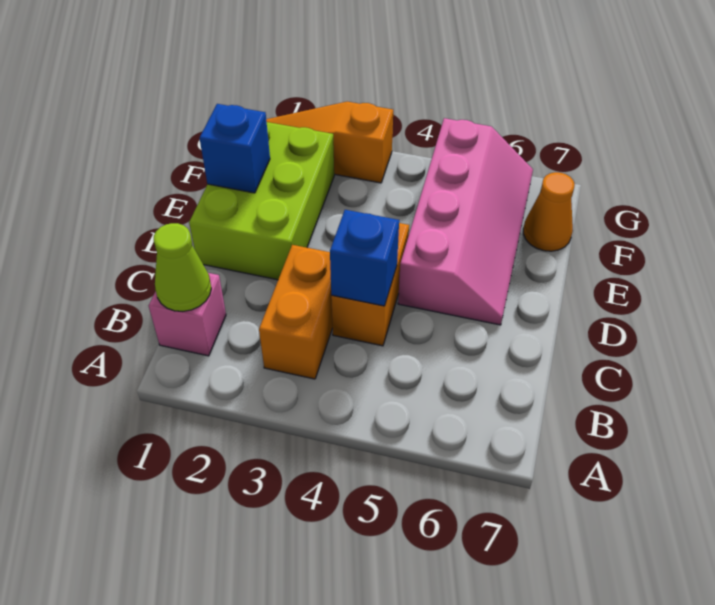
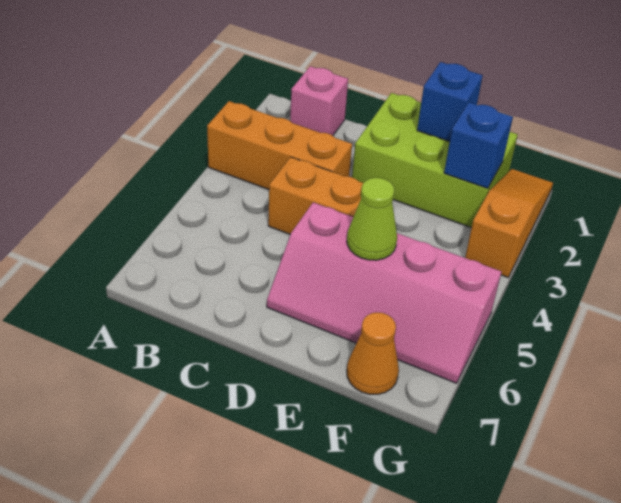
lime cone B1 level 2 -> lime cone E5 level 2
orange brick B3:C3 level 1 -> orange brick A3:C3 level 1
blue brick C4 level 2 -> blue brick F2 level 2

